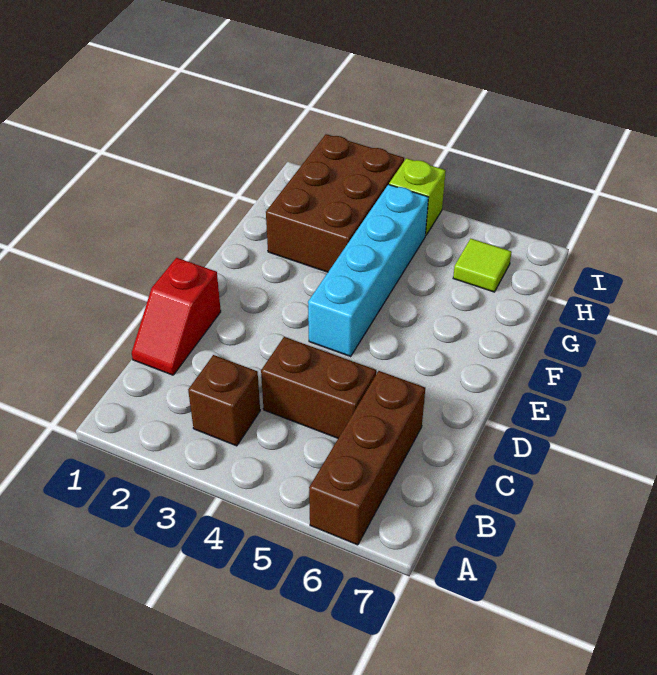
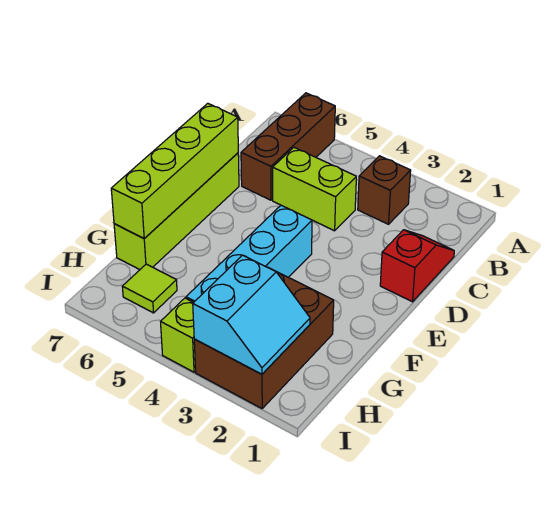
brown brick C4:C5 level 1 -> lime brick C4:C5 level 1
none -> lime brick D7:G7 level 1
none -> lime brick D7:G7 level 2
none -> cyan slope H2:I3 level 2 top 3

